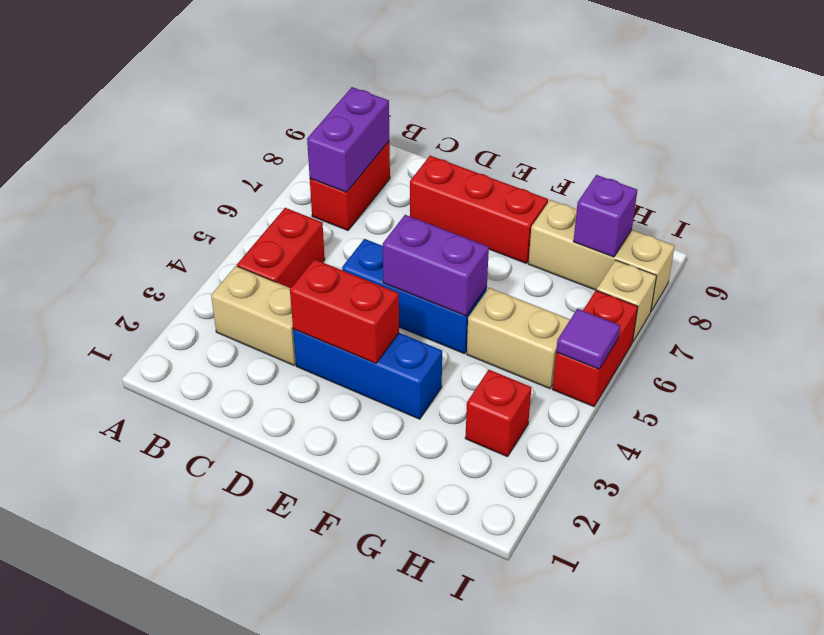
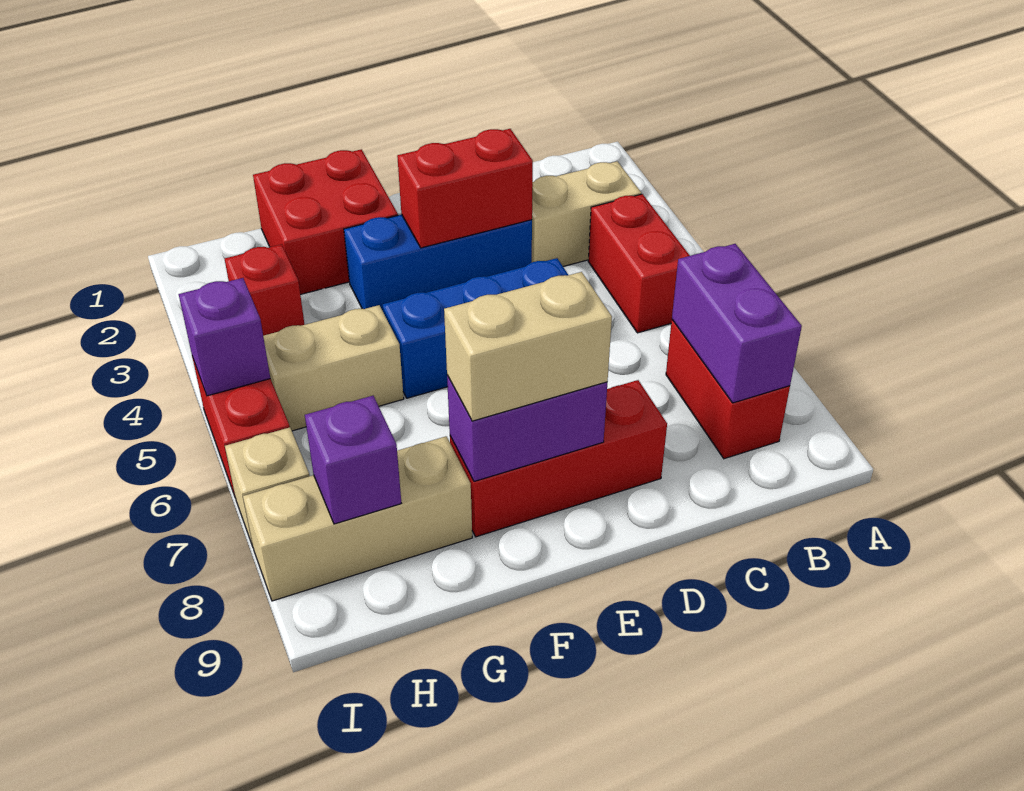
purple brick E5:F5 level 2 -> purple brick E8:F8 level 2
none -> tan brick E8:F8 level 3
none -> red brick F1:G2 level 1
purple tile I5 level 2 -> purple brick I5 level 2

